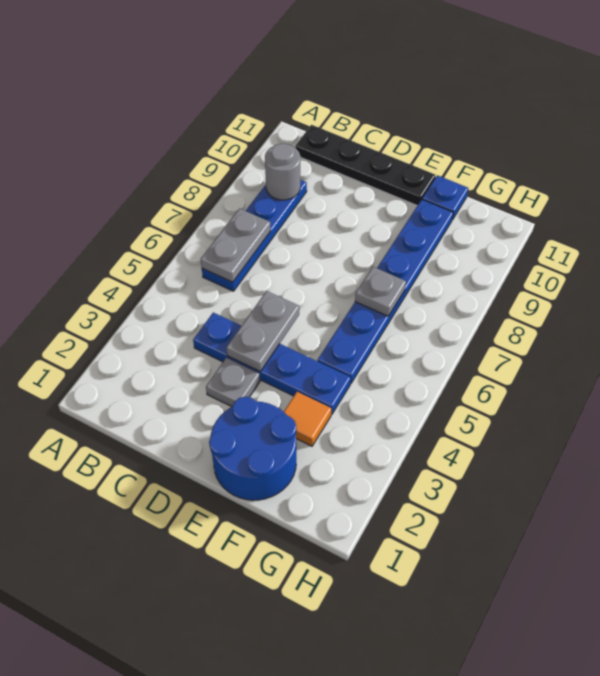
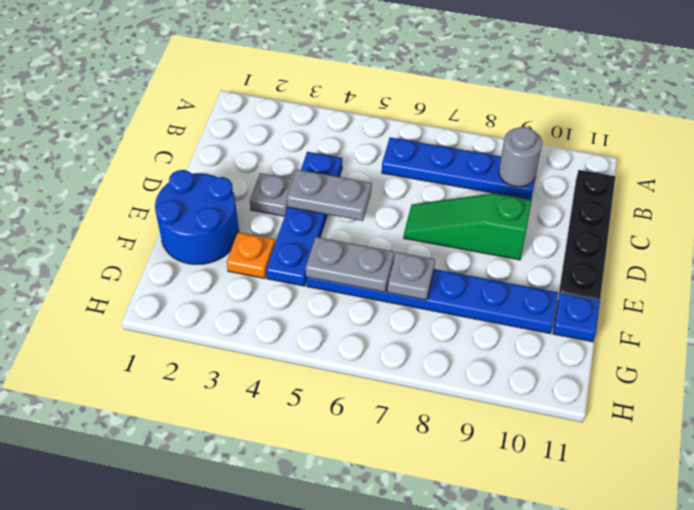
grey plate B6:B7 level 2 -> grey plate F5:F6 level 2
none -> green slope D7:D9 level 1 top 9
orange tile F3 level 1 -> orange plate F3 level 1

